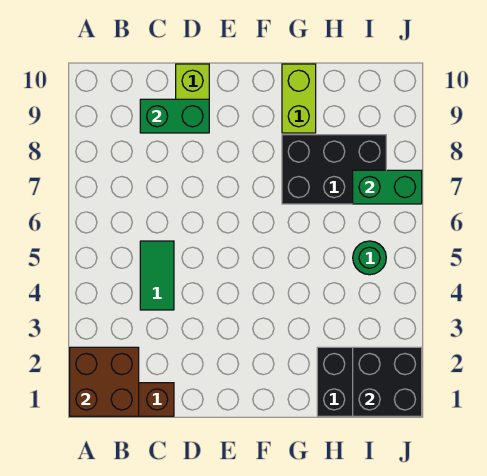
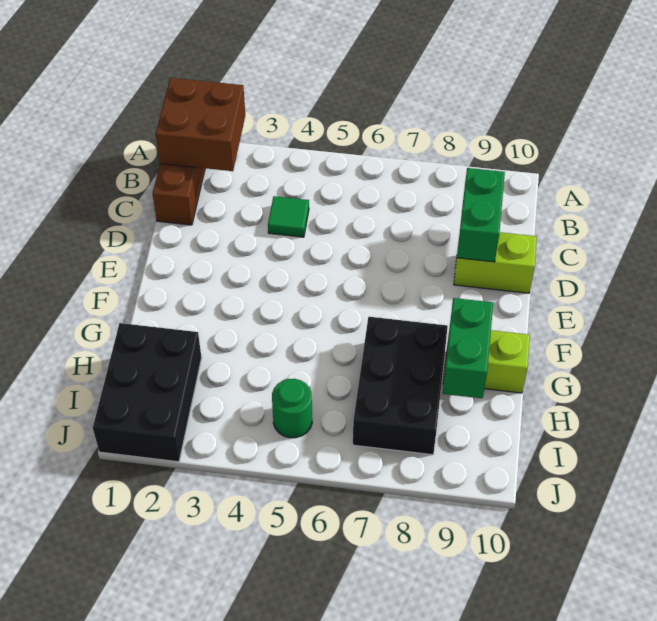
green tile C4:C5 level 1 -> green tile C4 level 1
black brick I1:J2 level 2 -> none
green brick I7:J7 level 2 -> green brick G9:H9 level 2

